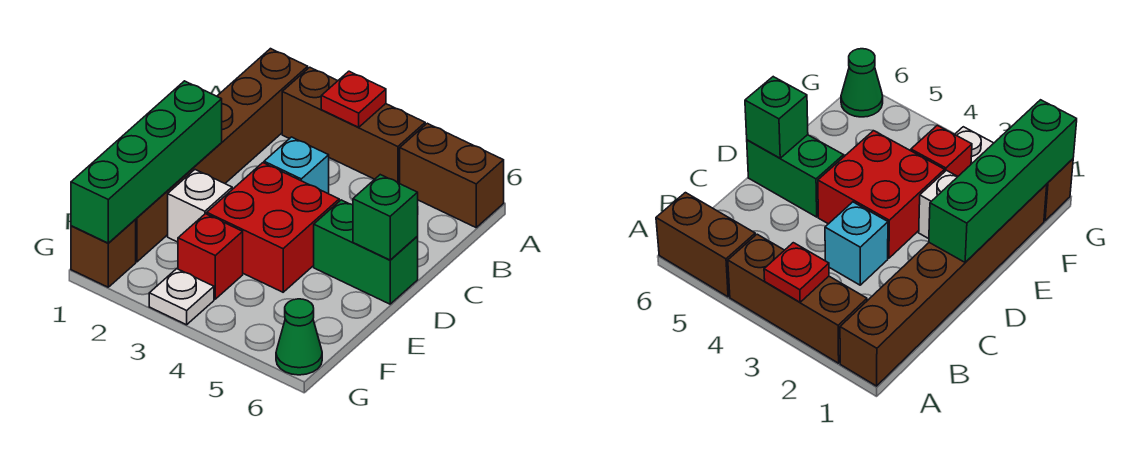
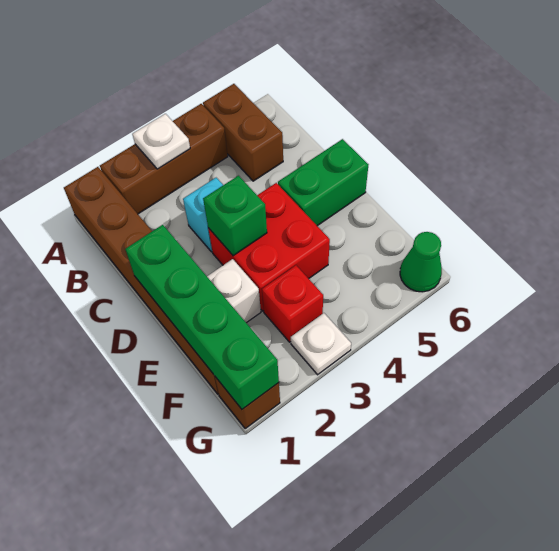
red plate A3 level 2 -> white plate A3 level 2
brown brick A5:A6 level 1 -> brown brick A5:B5 level 1
green brick D6 level 2 -> green brick D3 level 2

